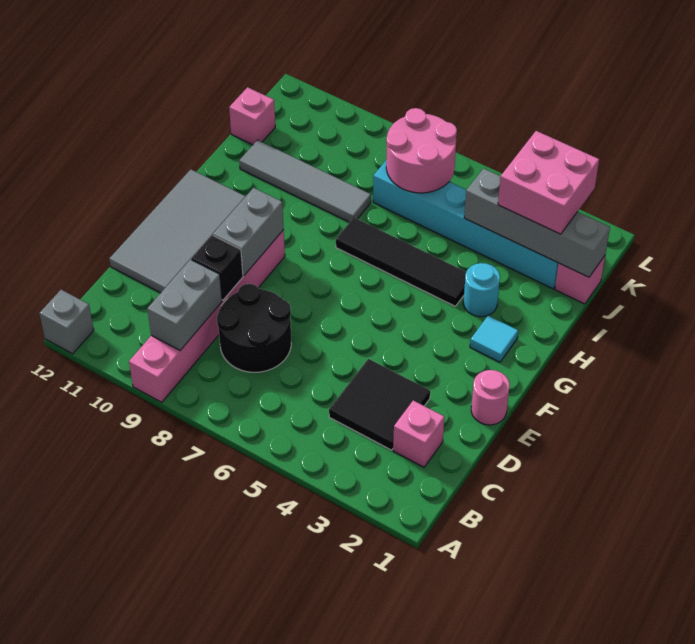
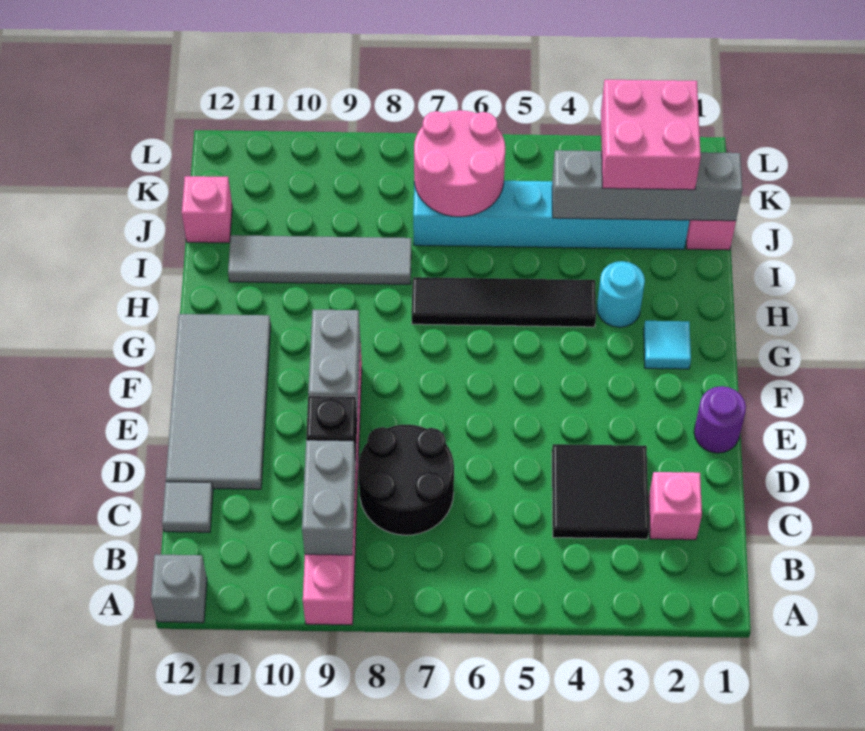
none -> grey tile C12 level 1
pink round brick E1 level 1 -> purple round brick E1 level 1

